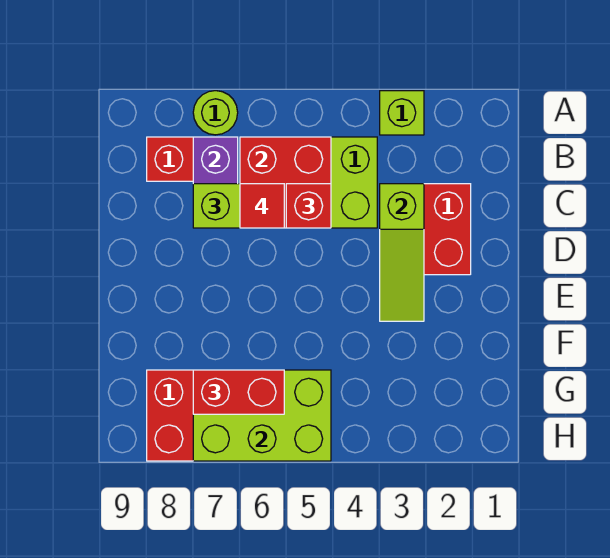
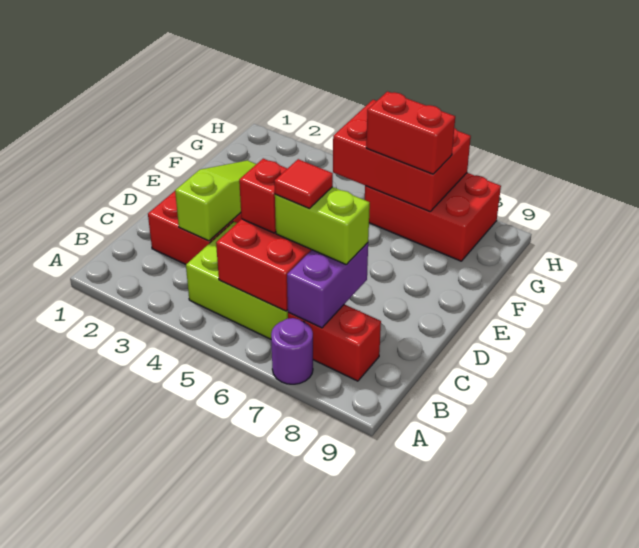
lime brick A3 level 1 -> none
lime round brick A7 level 1 -> purple round brick A7 level 1
lime brick G5:H7 level 2 -> red brick G5:H7 level 2

